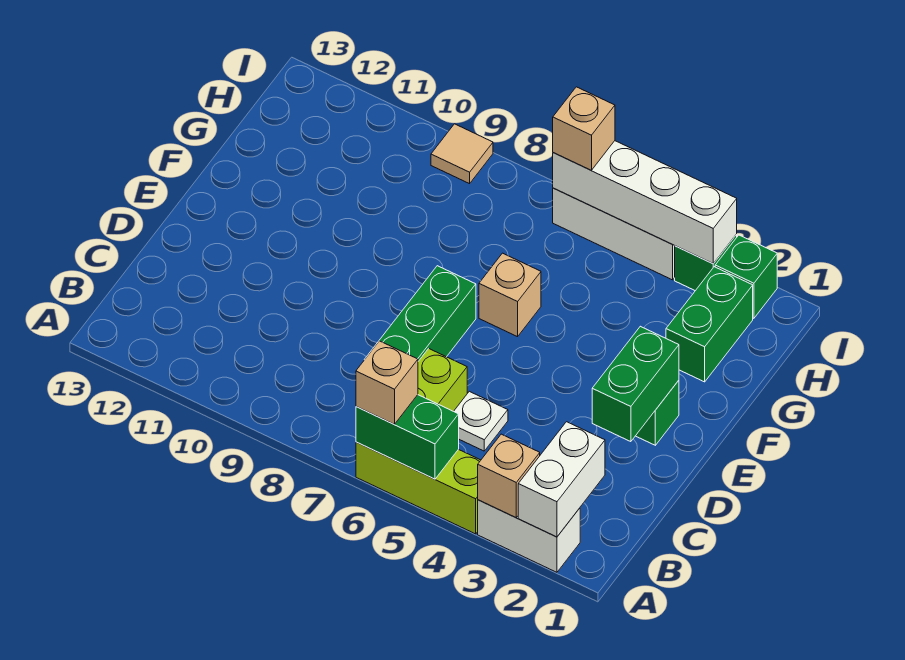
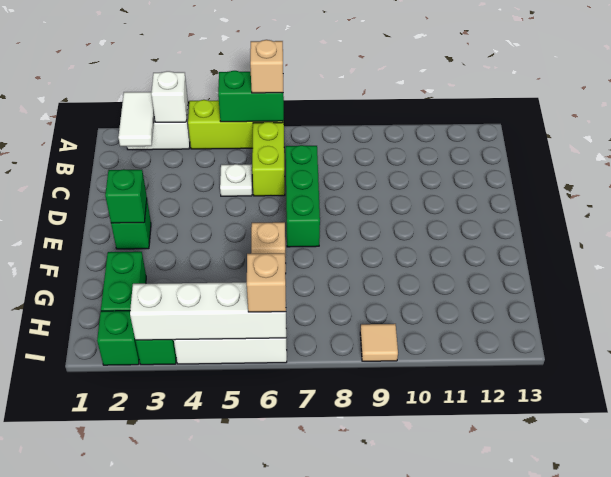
white brick A2:B2 level 2 -> white tile A2:B2 level 2
tan brick A3 level 2 -> white brick A3 level 2
green brick D2:E2 level 2 -> green brick E2 level 2

